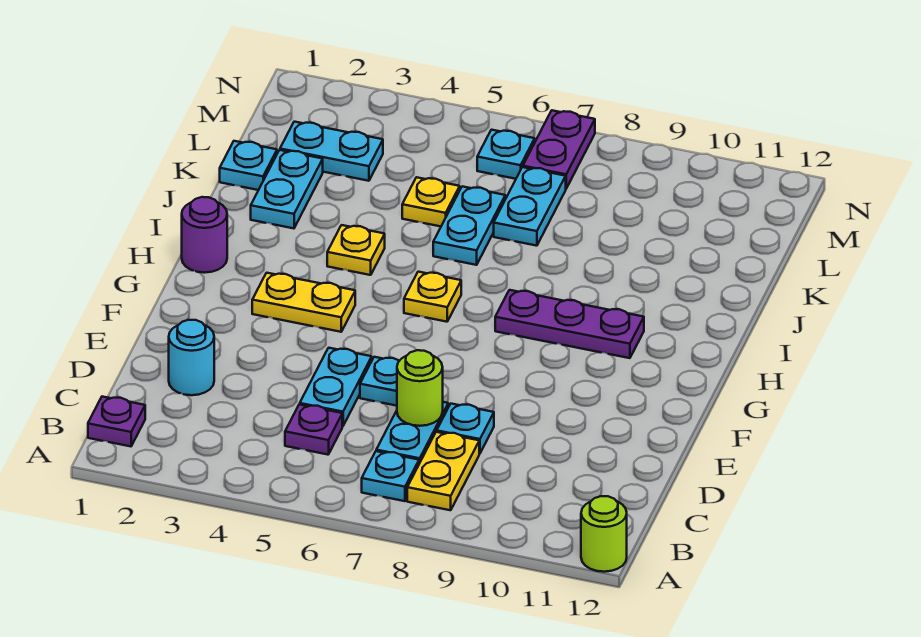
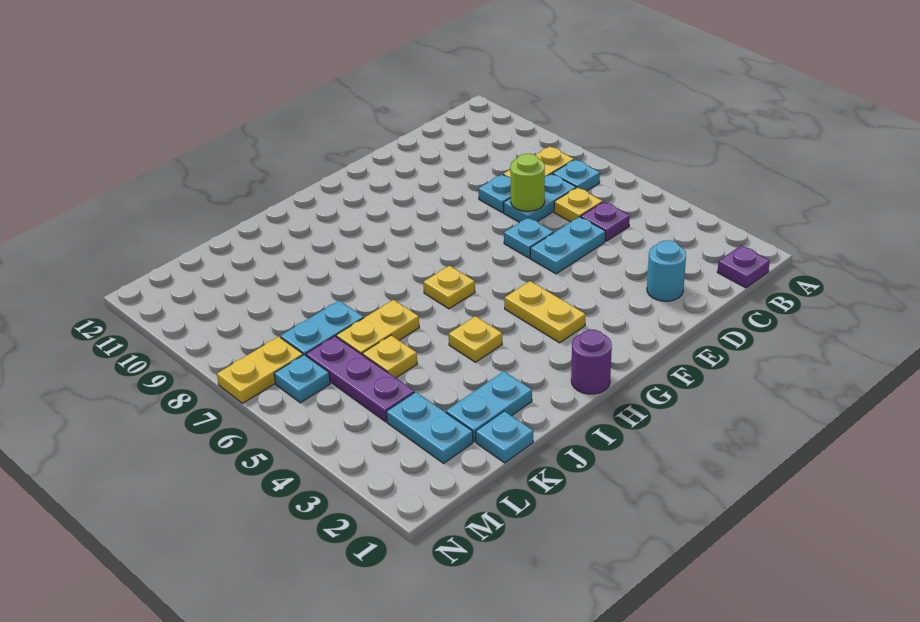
lime round brick A12 level 1 -> none
none -> yellow plate C6 level 1
purple plate H8:H10 level 1 -> purple plate L4:L6 level 1
cyan plate J6:K6 level 1 -> yellow plate J6:K6 level 1
purple plate M7:N7 level 1 -> yellow plate M7:N7 level 1

